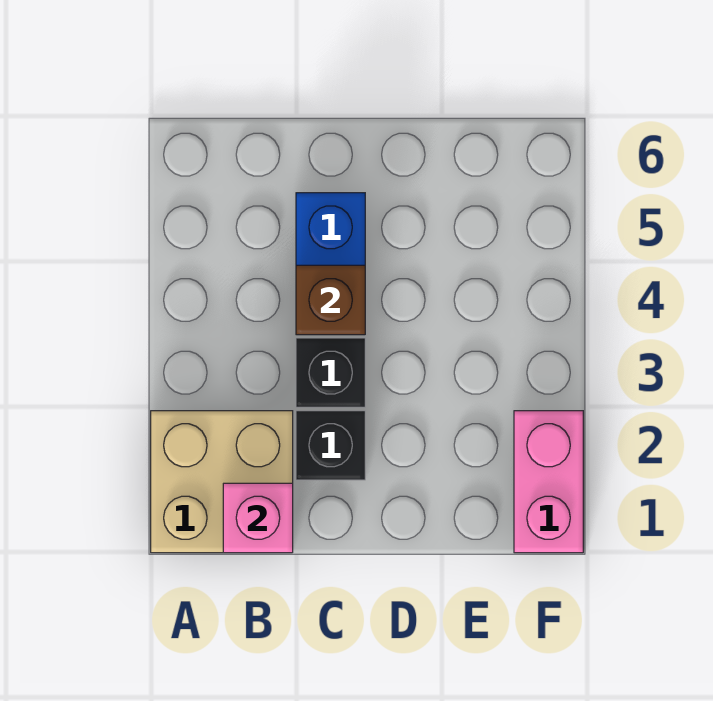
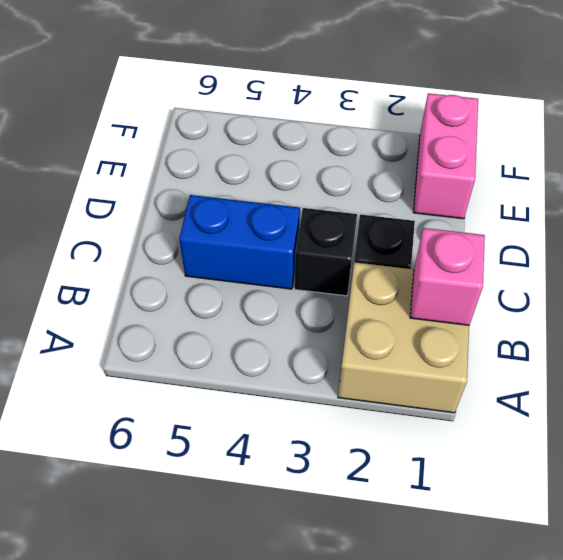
brown brick C4 level 2 -> none
pink brick F1:F2 level 1 -> pink brick E1:F1 level 1

